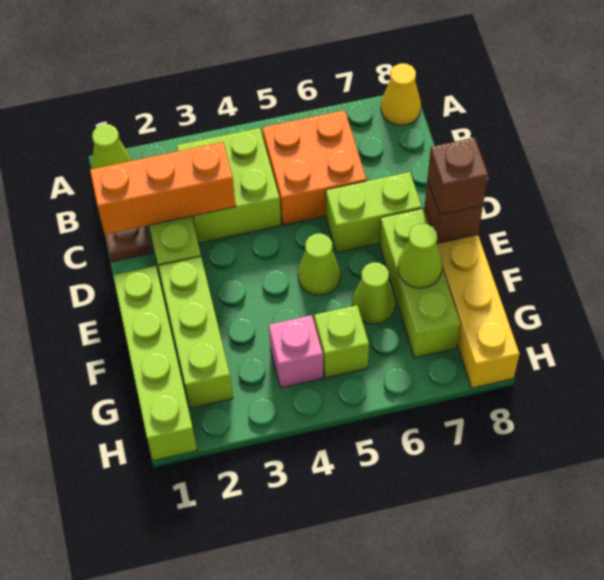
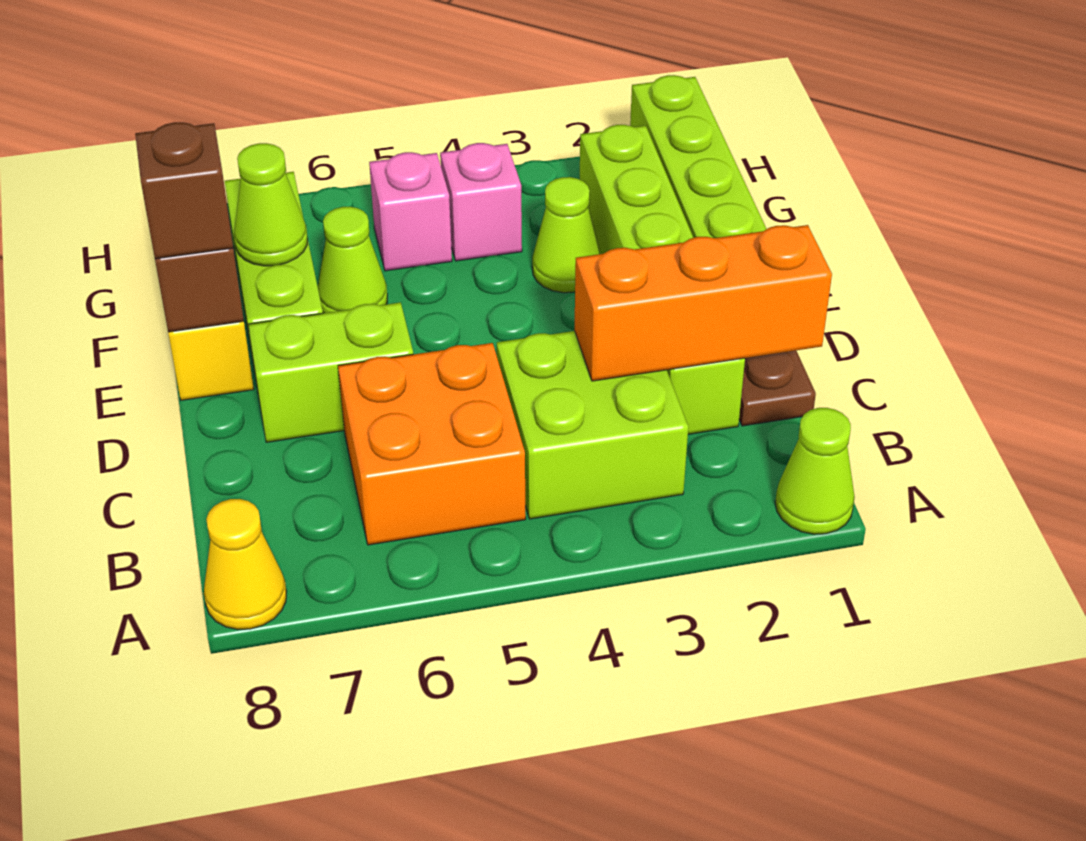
lime cone E5 level 1 -> lime cone F3 level 1
lime brick G5 level 1 -> pink brick G5 level 1

